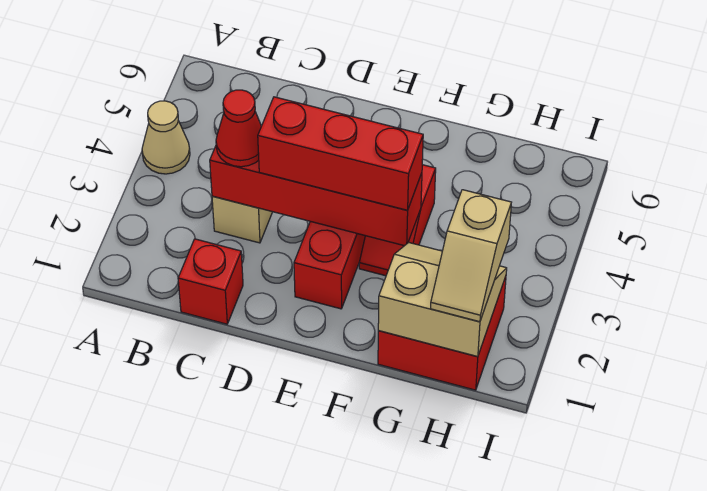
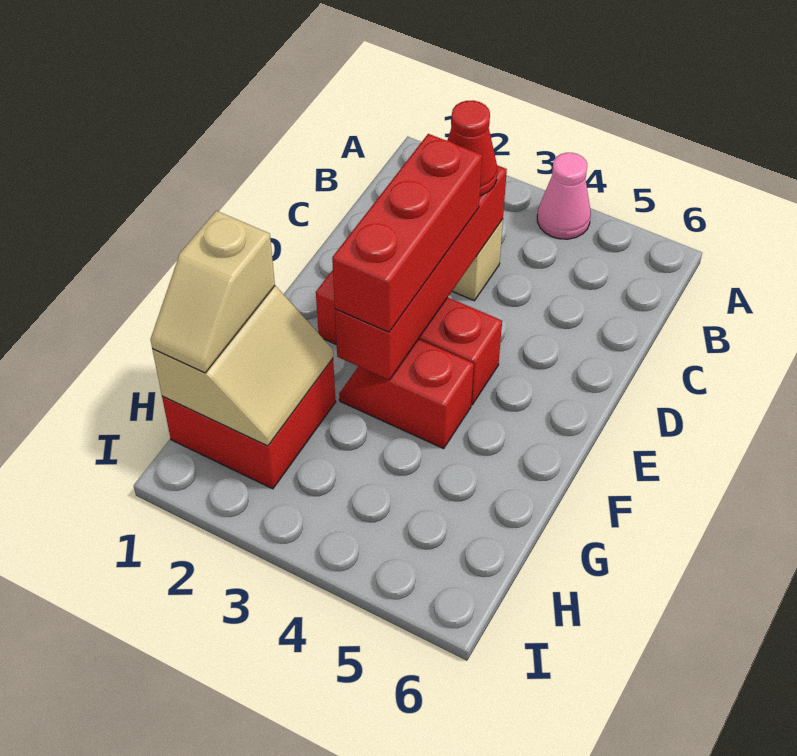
tan cone A4 level 1 -> pink cone A4 level 1
red brick C1 level 1 -> none
tan slope H1:H2 level 3 top 2 -> tan slope G1:H1 level 3 top G

